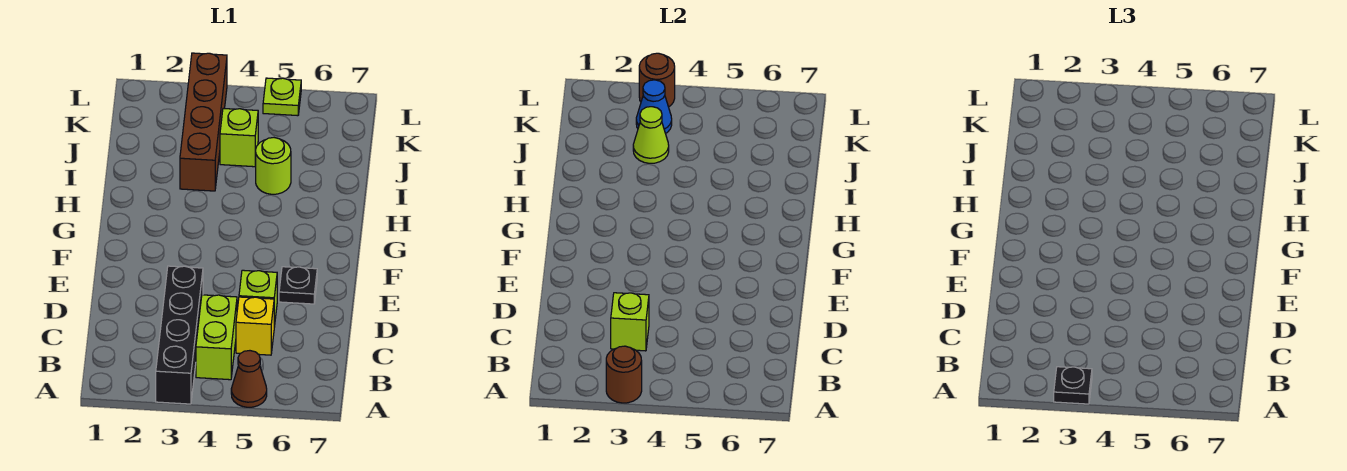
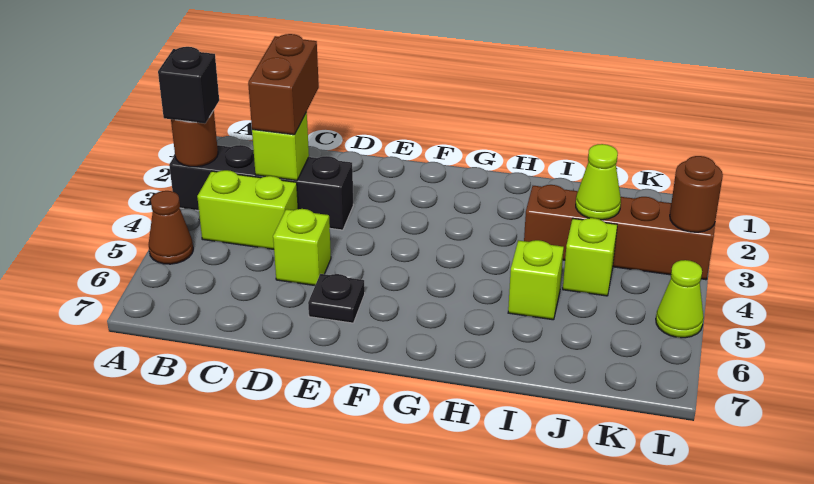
black plate A3 level 3 -> black brick A3 level 3
none -> brown brick C2:C3 level 3
yellow brick C5 level 1 -> none
lime round brick I5 level 1 -> lime brick I5 level 1
blue cone K3 level 2 -> none
lime plate L5 level 1 -> lime cone L5 level 1

